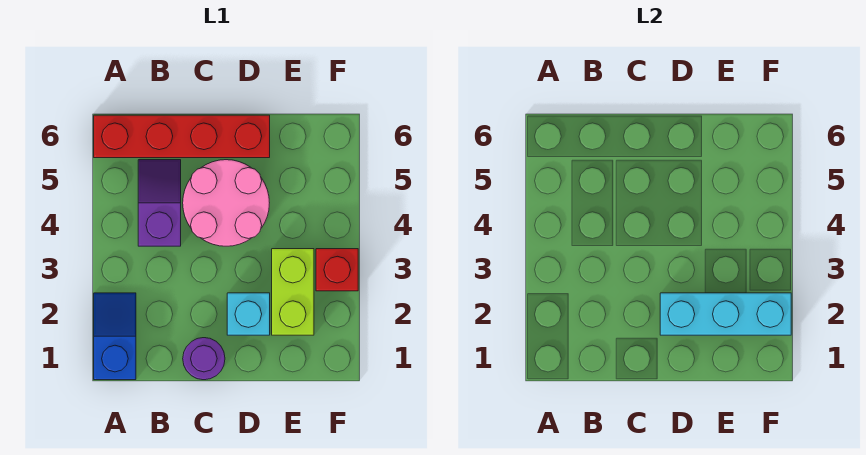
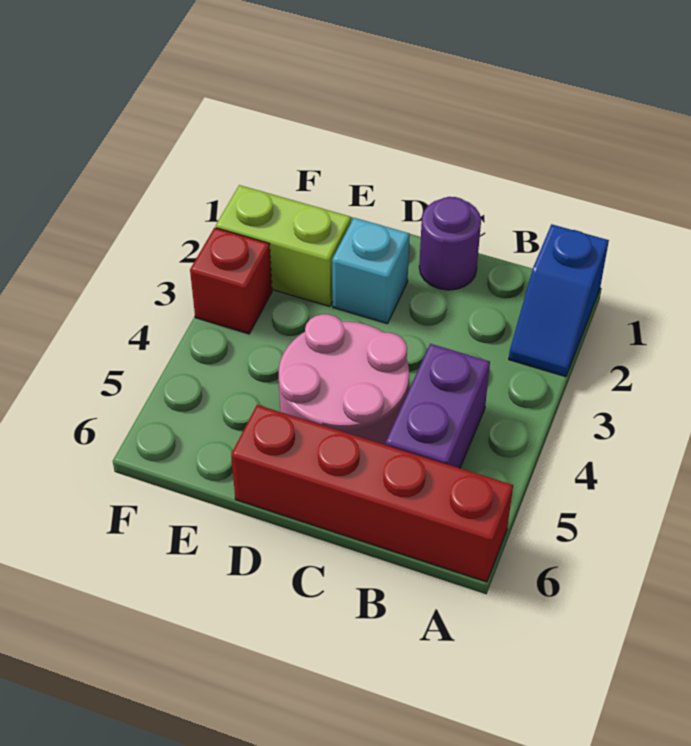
purple slope B4:B5 level 1 top 4 -> purple brick B4:B5 level 1
cyan brick D2:F2 level 2 -> none
lime brick E2:E3 level 1 -> lime brick E2:F2 level 1

